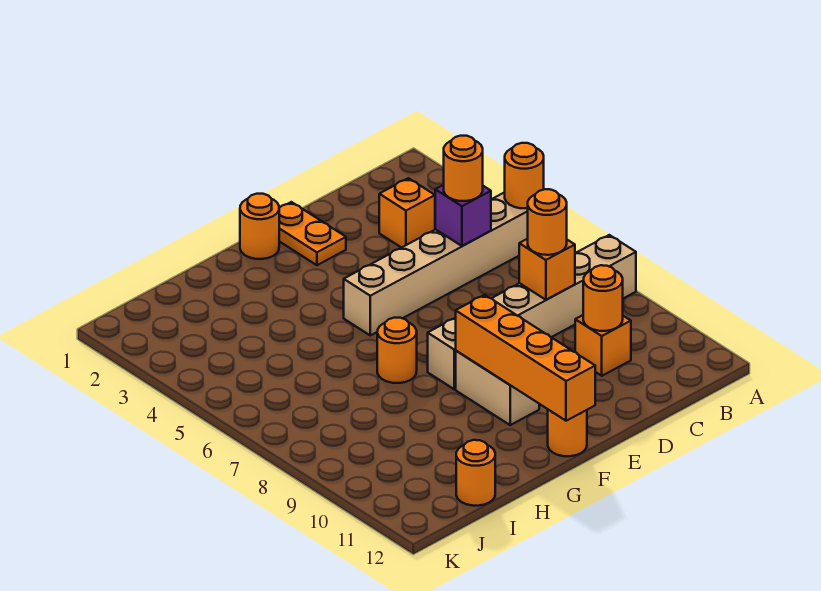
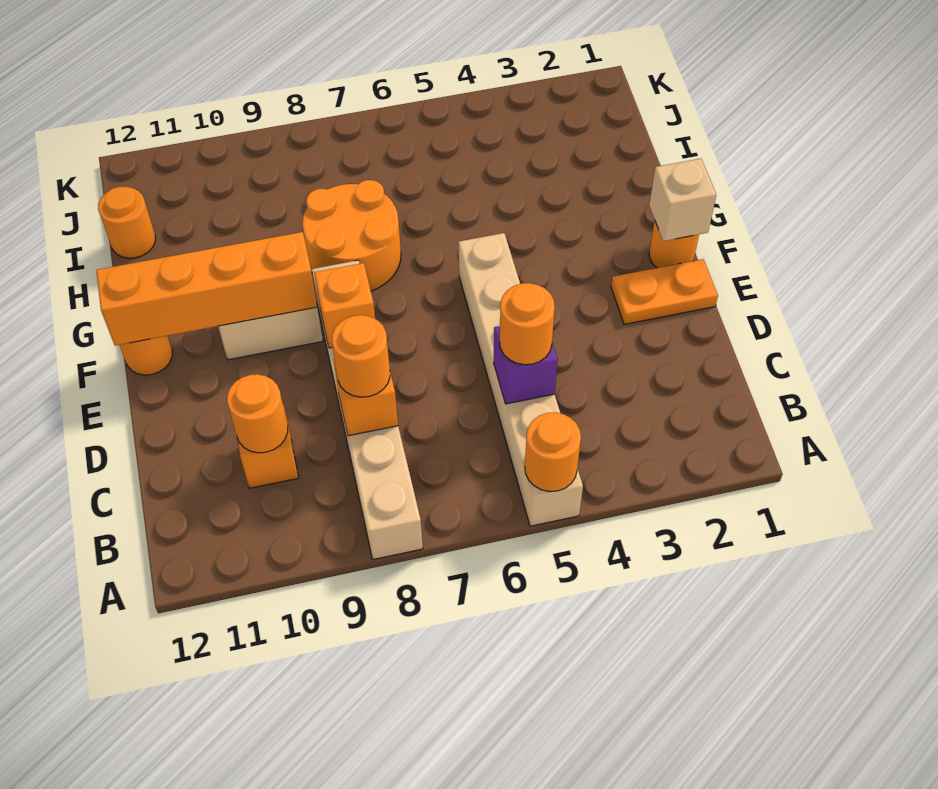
orange brick C3 level 1 -> orange brick E8 level 2
none -> tan brick F1 level 2
orange round brick G7 level 1 -> orange round brick G7:H8 level 1

